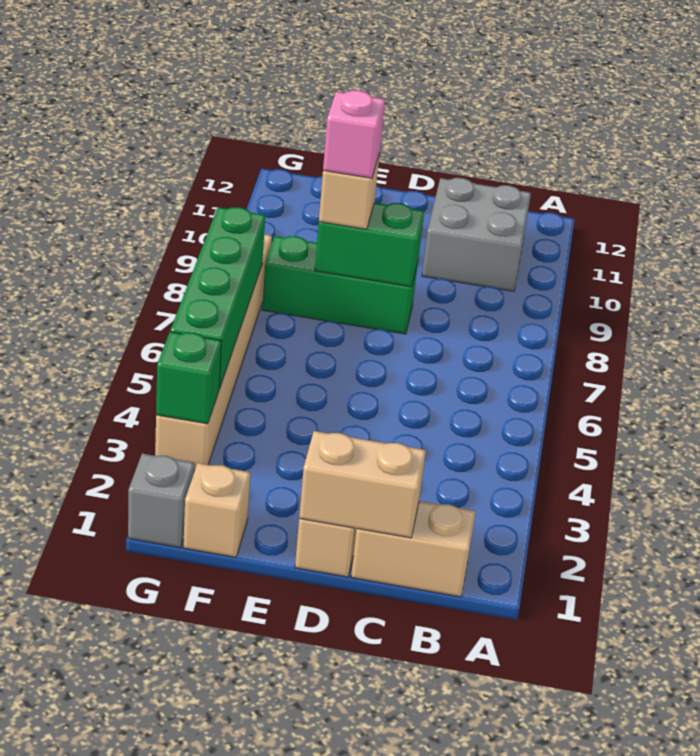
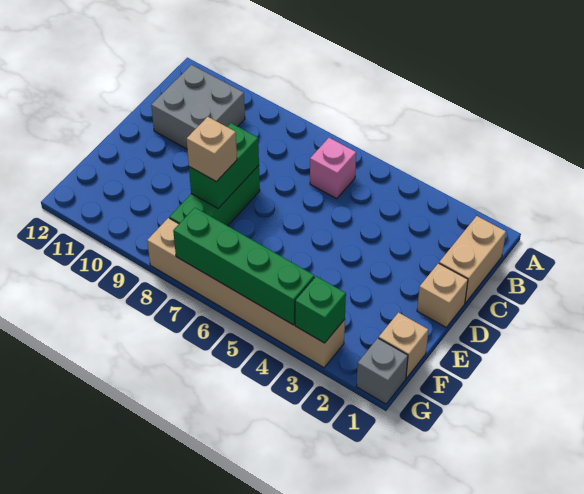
tan brick C1:D1 level 2 -> none
pink brick E8 level 4 -> pink brick B6 level 1

